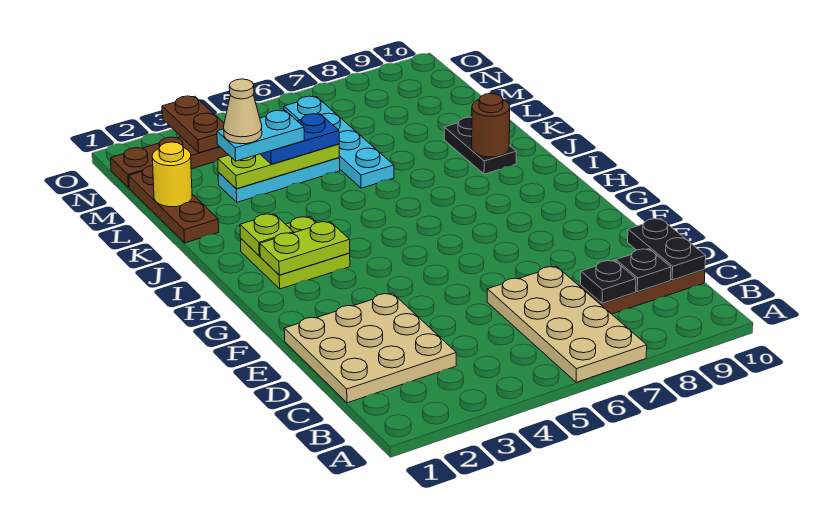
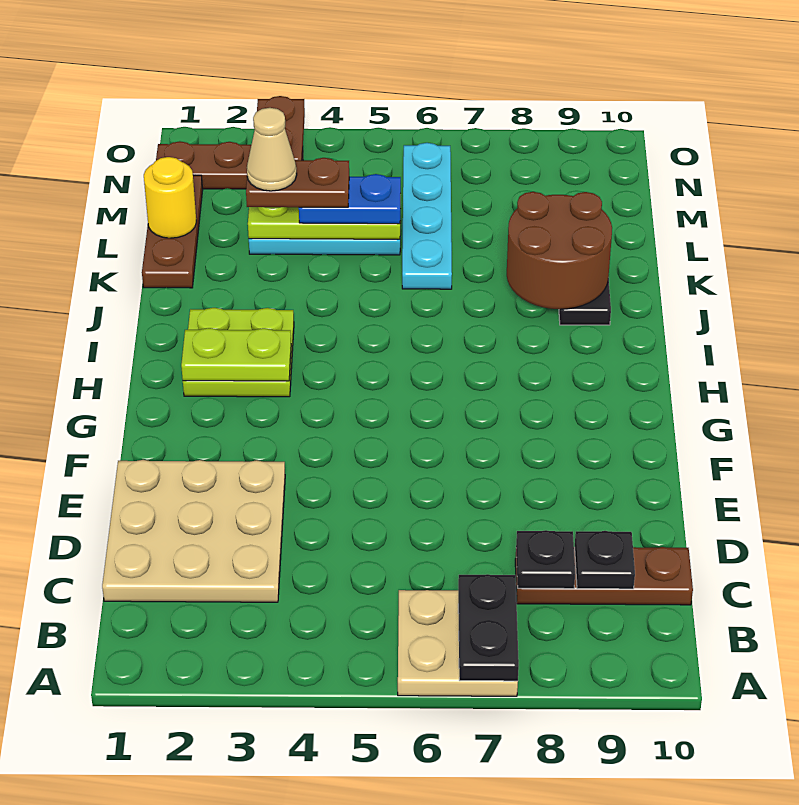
tan plate A6:D7 level 1 -> tan plate A6:B7 level 1
black plate C10:D10 level 2 -> black plate A7:B7 level 2
lime plate I2 level 2 -> none
brown round brick J9 level 2 -> brown round brick J8:K9 level 2
cyan plate L3:L4 level 4 -> brown plate L3:L4 level 4

